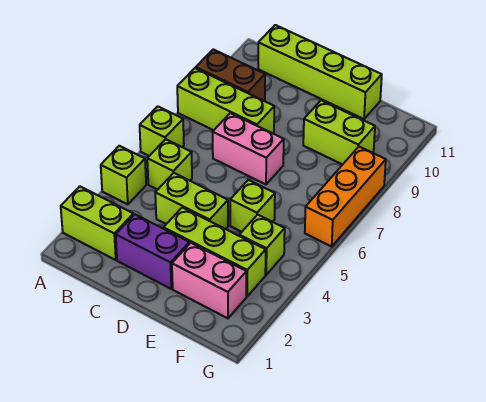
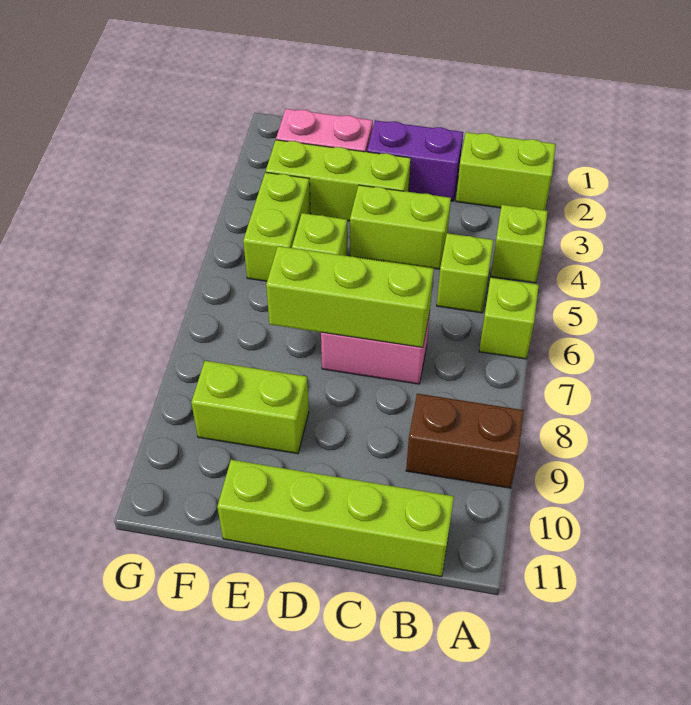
lime brick A8:C8 level 1 -> lime brick C7:E7 level 2
lime brick F4 level 1 -> lime brick F4:F5 level 1
orange brick G6:G8 level 1 -> none

